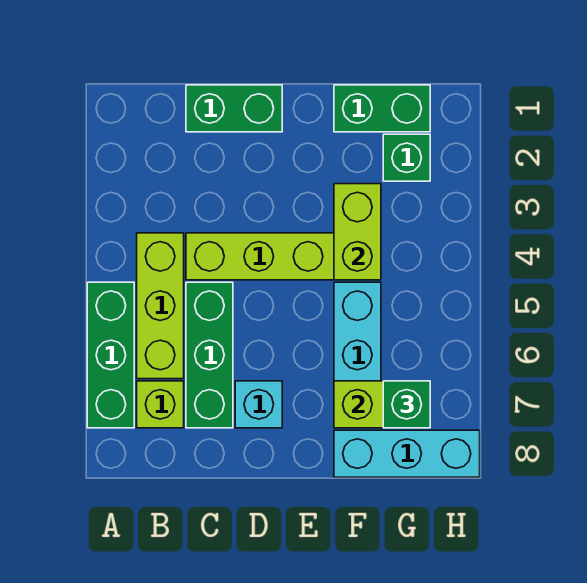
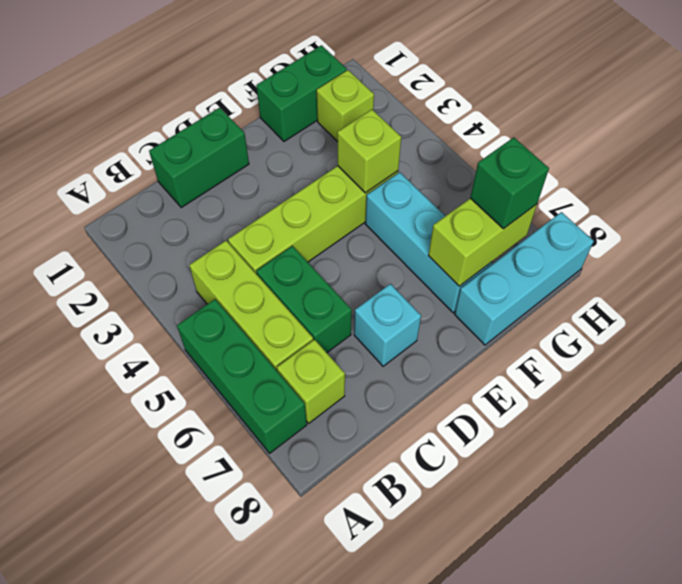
green brick C5:C7 level 1 -> green brick C5:C6 level 1
lime brick F3:F4 level 2 -> lime brick F4 level 2
green brick G2 level 1 -> lime brick G2 level 1

